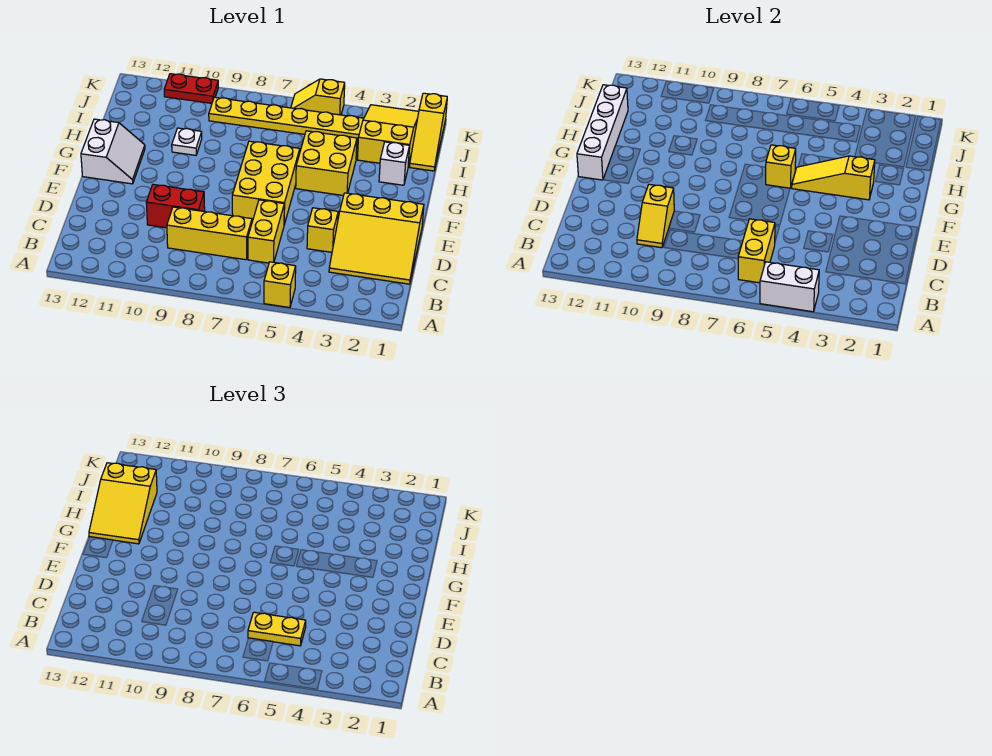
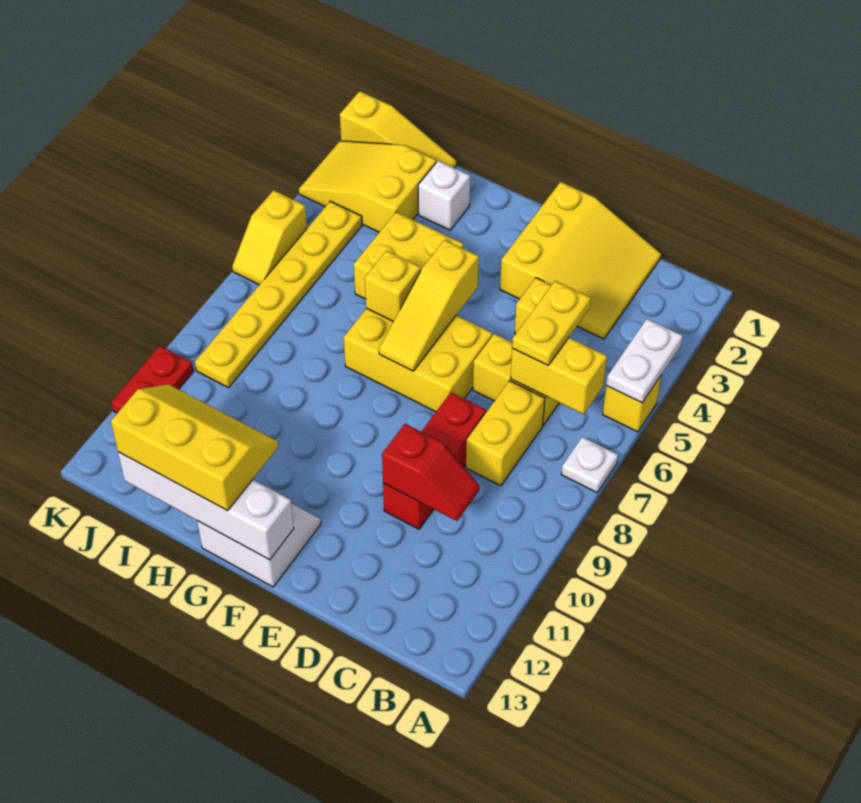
white brick A4:A5 level 2 -> white plate A4:A5 level 2
yellow brick C7:C9 level 1 -> yellow brick C7:C8 level 1
yellow slope C10:D10 level 2 top D -> red slope C10:D10 level 2 top D
red brick D9:D10 level 1 -> red brick D8:D10 level 1
yellow slope G3:G5 level 2 top 3 -> yellow slope F5:F7 level 2 top 5
yellow slope G12:I13 level 3 top I -> yellow slope G12:I13 level 3 top 13
white plate H10 level 1 -> white plate A7 level 1

